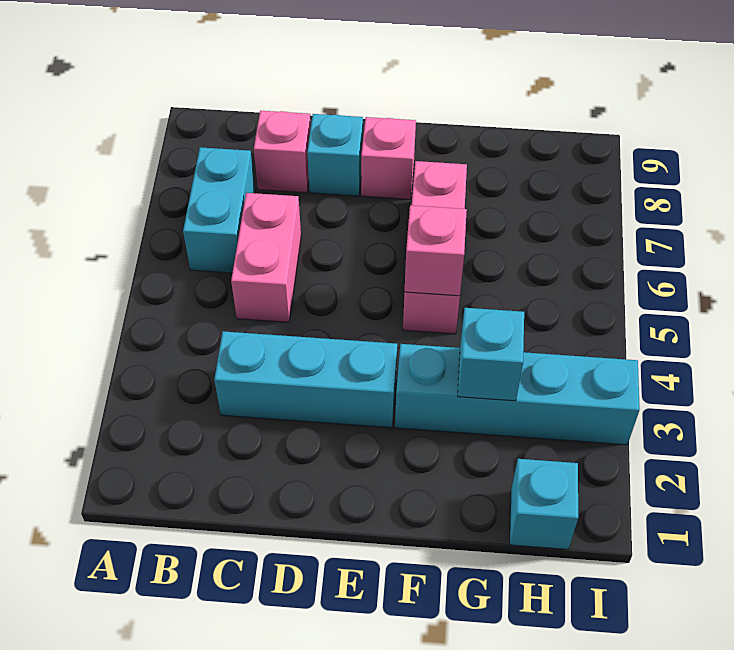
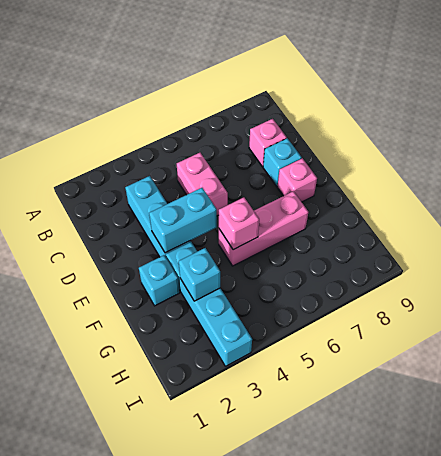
cyan brick B6:B7 level 1 -> cyan brick E3:E4 level 2
pink brick C5:C6 level 1 -> pink brick C5:D5 level 1
cyan brick H1 level 1 -> cyan brick F2 level 1

